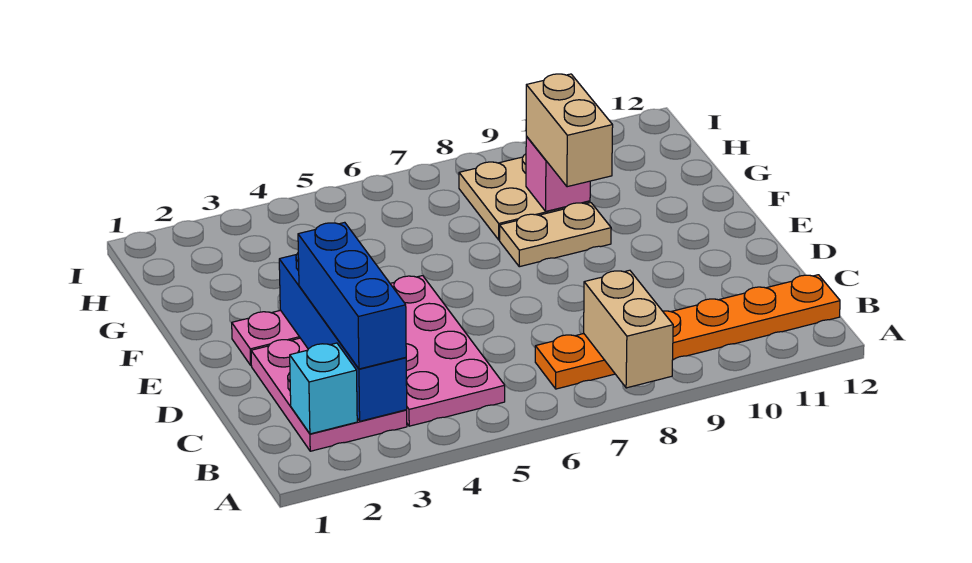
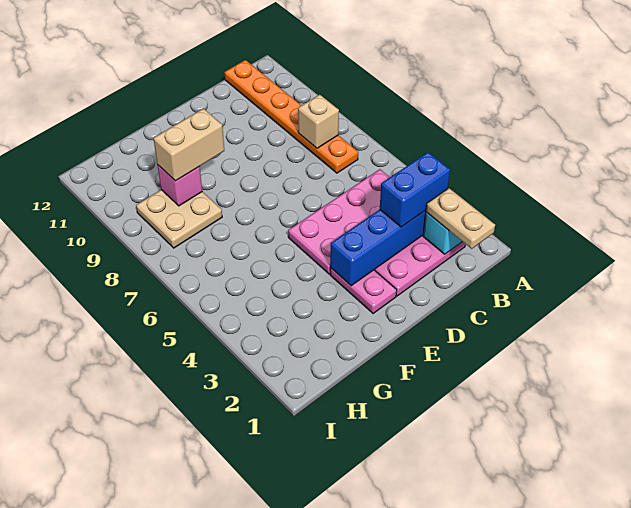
tan brick A8:B8 level 2 -> tan brick B8 level 2
blue brick B3:D3 level 3 -> blue brick B3:C3 level 3
tan plate F8:F9 level 1 -> tan plate B1:B2 level 3

